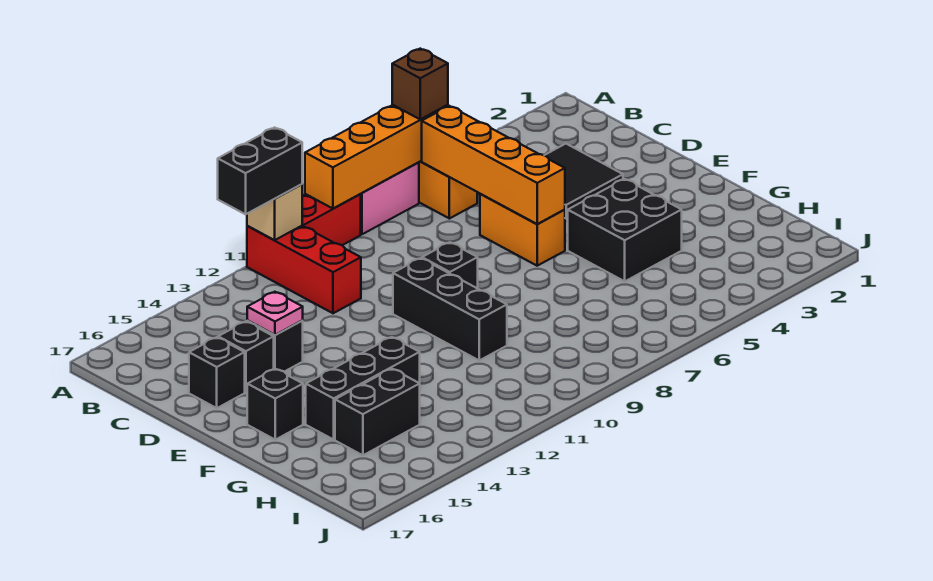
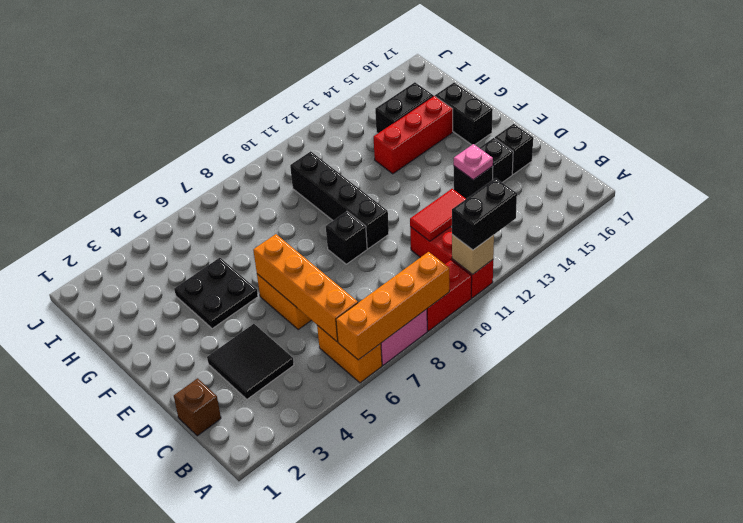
brown brick A6 level 3 -> brown brick C1 level 1
none -> red tile C11:C12 level 2
black brick E10:G10 level 1 -> black brick E10:H10 level 1
black brick F4:G5 level 1 -> black plate F4:G5 level 1
black brick F16 level 1 -> black brick F16:G16 level 1
black brick G13:G15 level 1 -> red brick G13:G15 level 1

